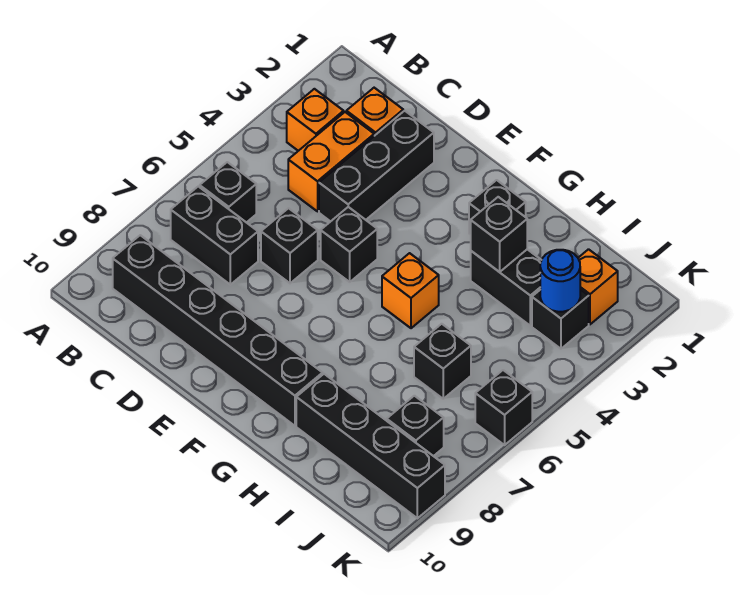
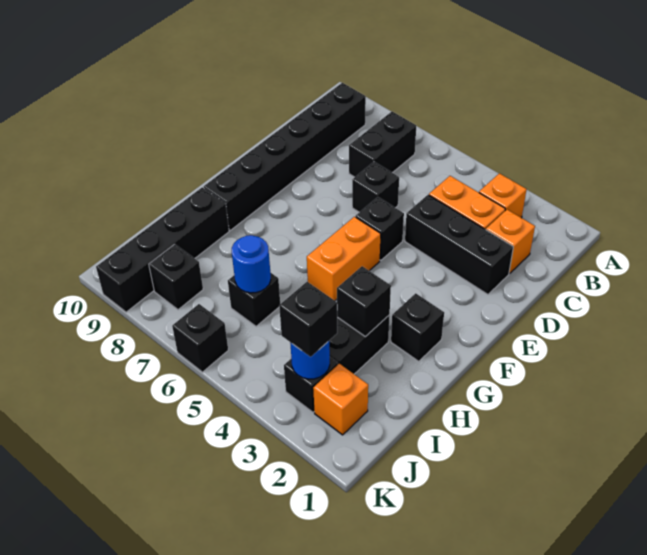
black brick B6 level 1 -> black brick J3 level 3
orange brick G5 level 1 -> orange brick F5:G5 level 1
none -> blue round brick I6 level 2

